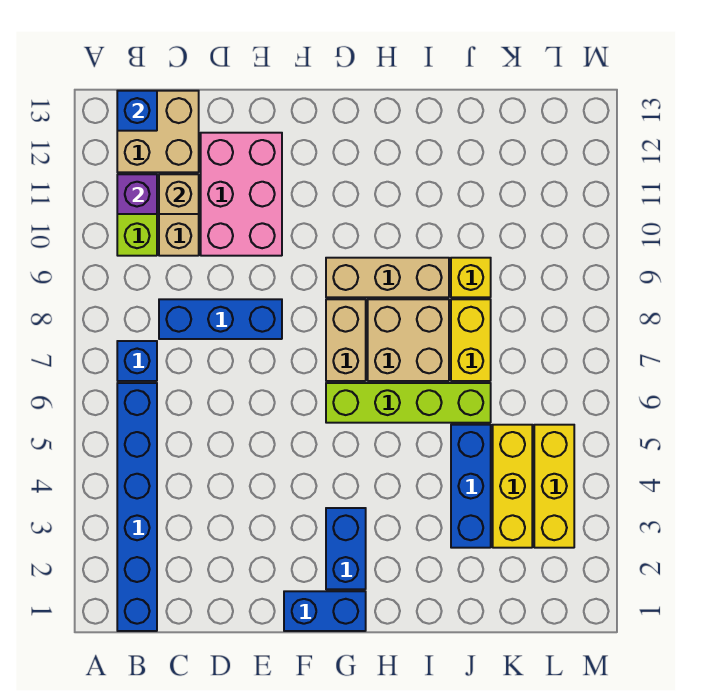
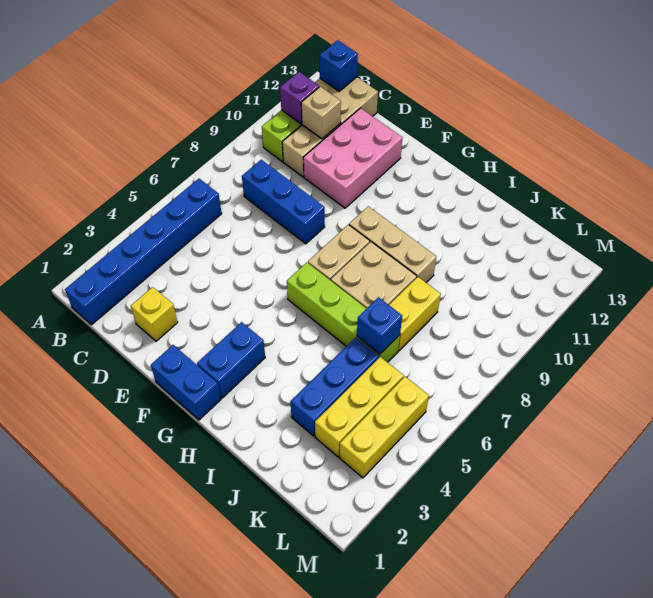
blue brick B7 level 1 -> blue brick J6 level 2
yellow brick J9 level 1 -> yellow brick D2 level 1

